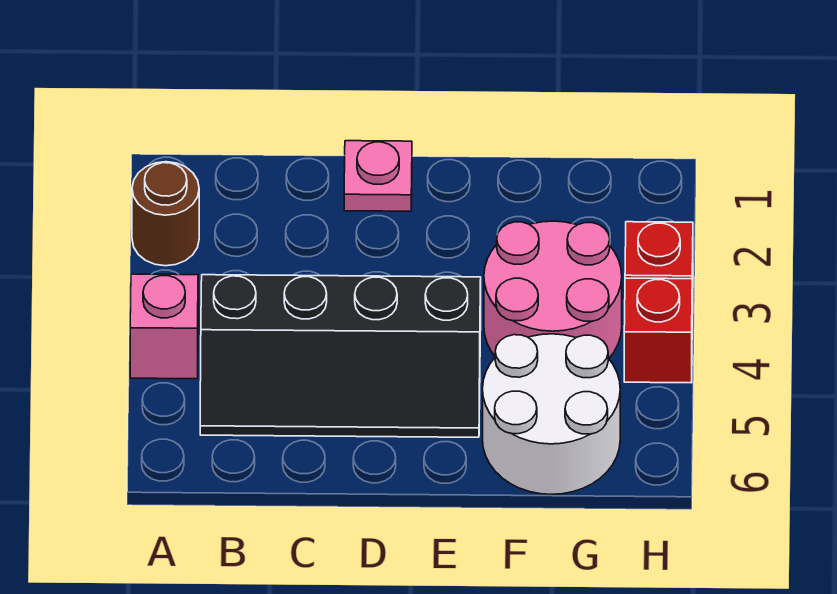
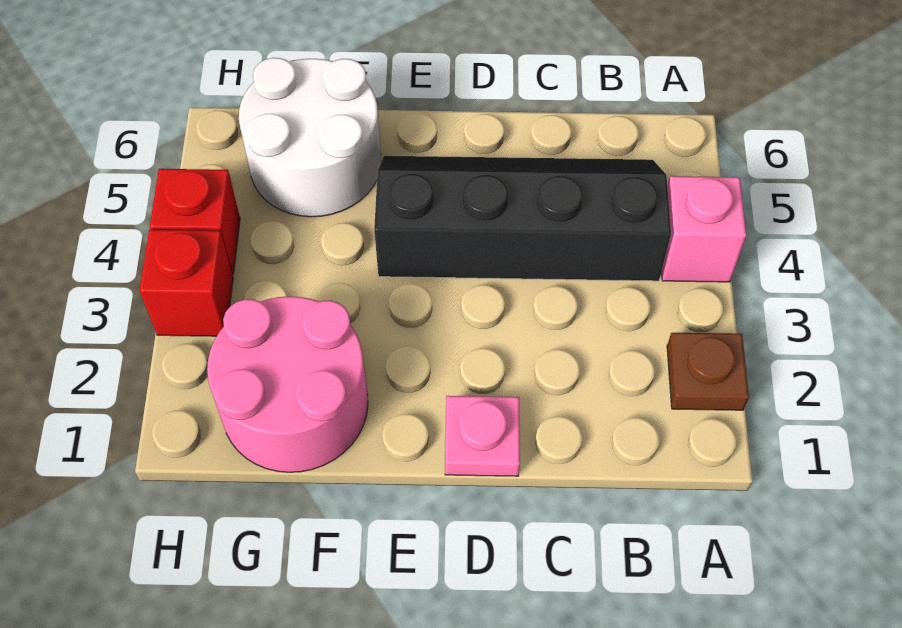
brown round brick A2 level 1 -> brown plate A2 level 1
pink round brick F3:G4 level 1 -> pink round brick F1:G2 level 1

